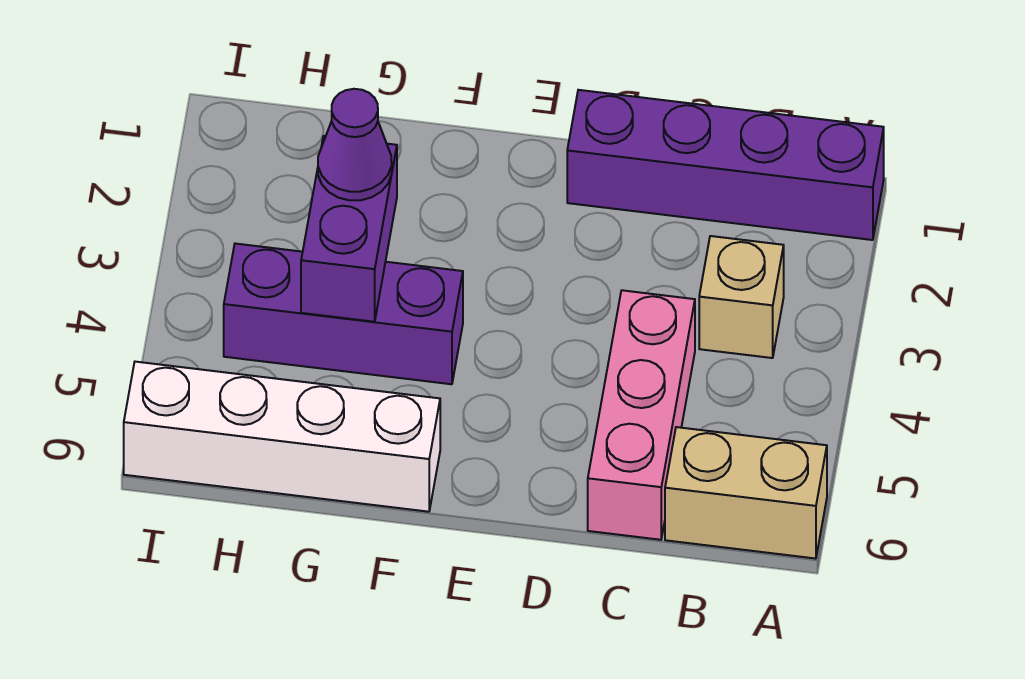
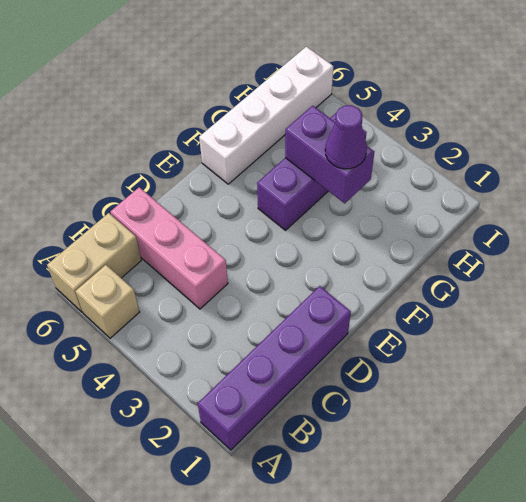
tan brick B3 level 1 -> tan brick A5 level 1

